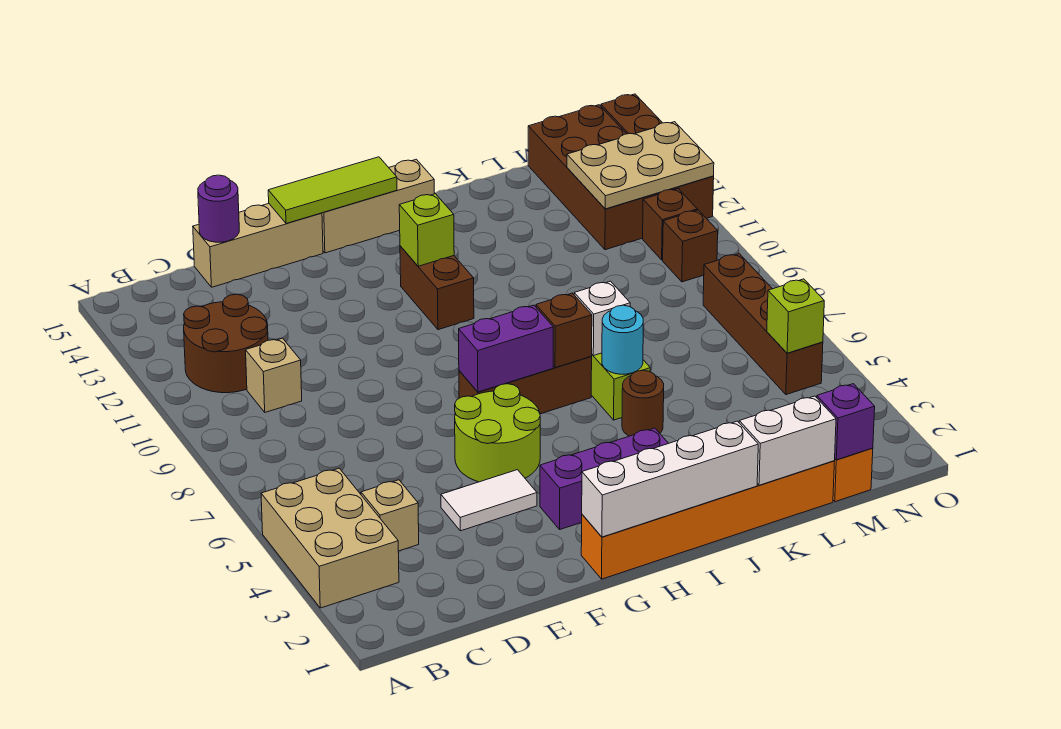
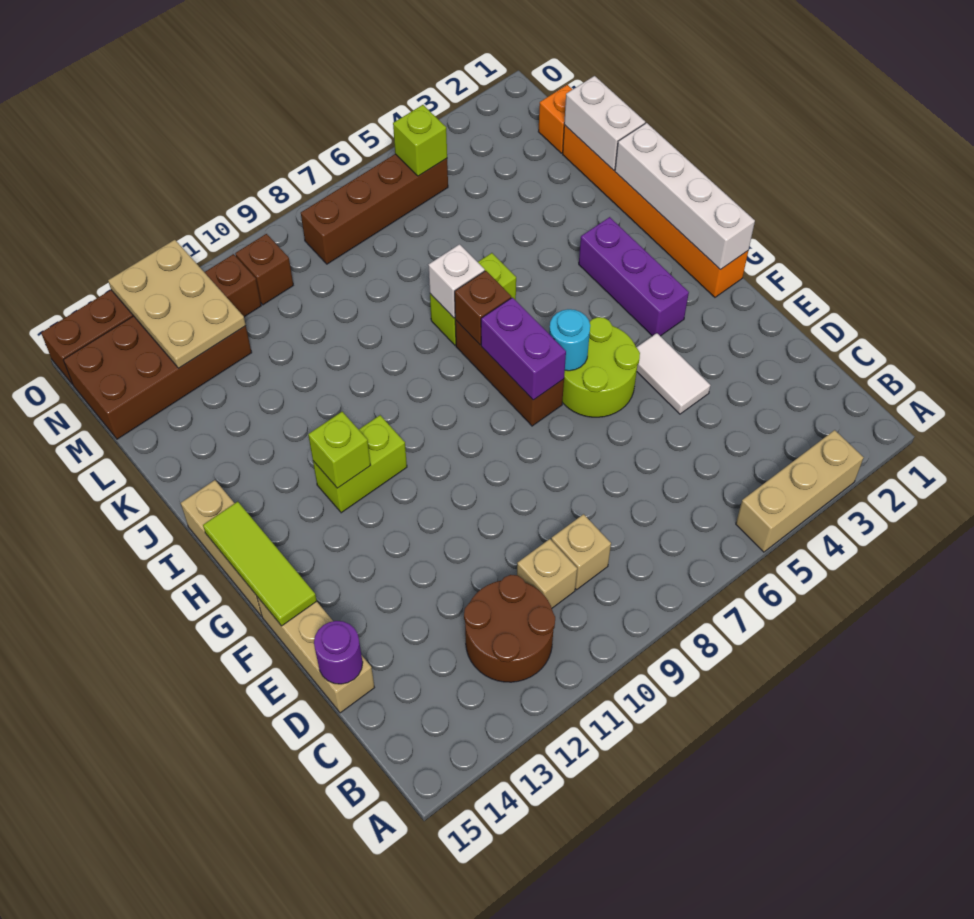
tan brick A3:B5 level 1 -> tan brick A3:A5 level 1
tan brick C4 level 1 -> tan brick C9 level 1
brown brick H11:H12 level 1 -> lime brick H11:H12 level 1
brown round brick J5 level 1 -> none
cyan round brick J6 level 2 -> cyan round brick G6 level 2
purple brick M1 level 2 -> none

